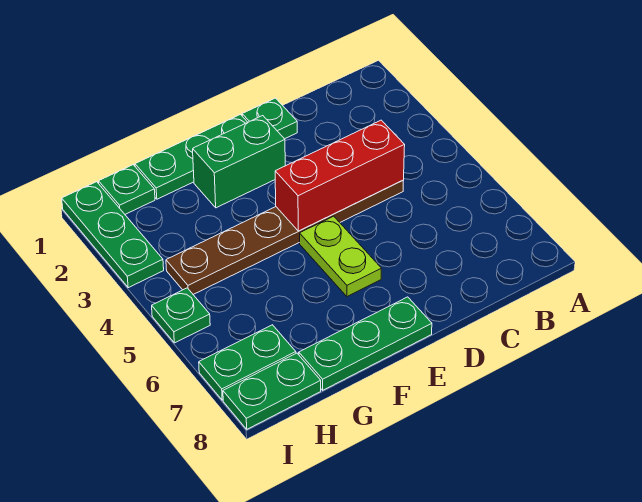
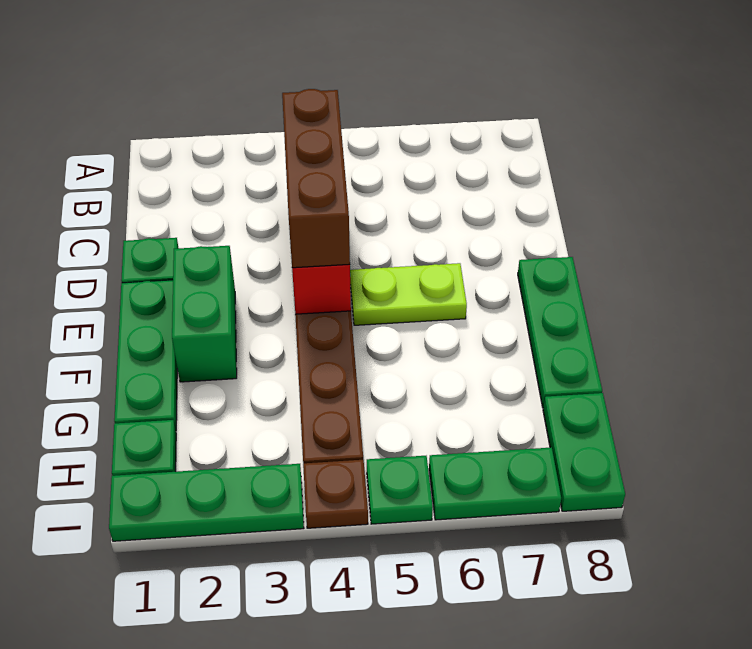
none -> brown brick C4:E4 level 3
green plate H7:I7 level 1 -> green plate I6:I7 level 1
none -> brown plate I4 level 1

